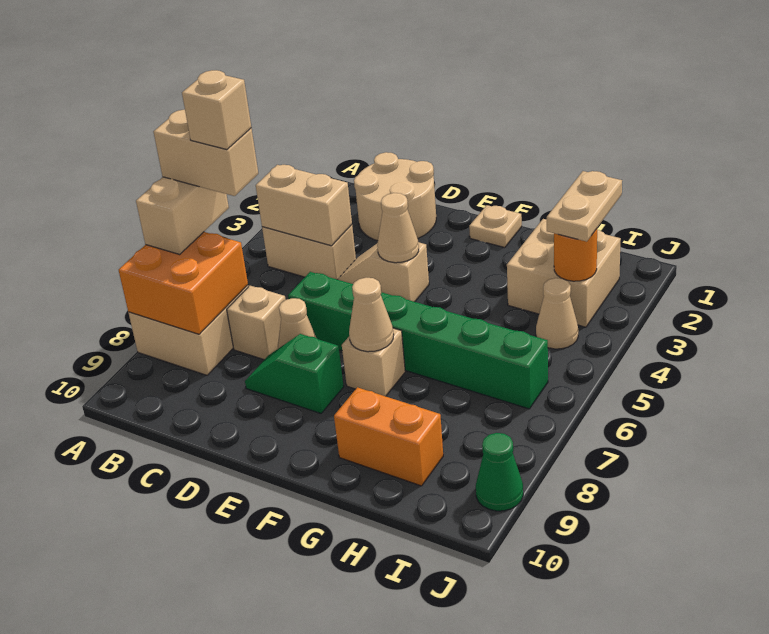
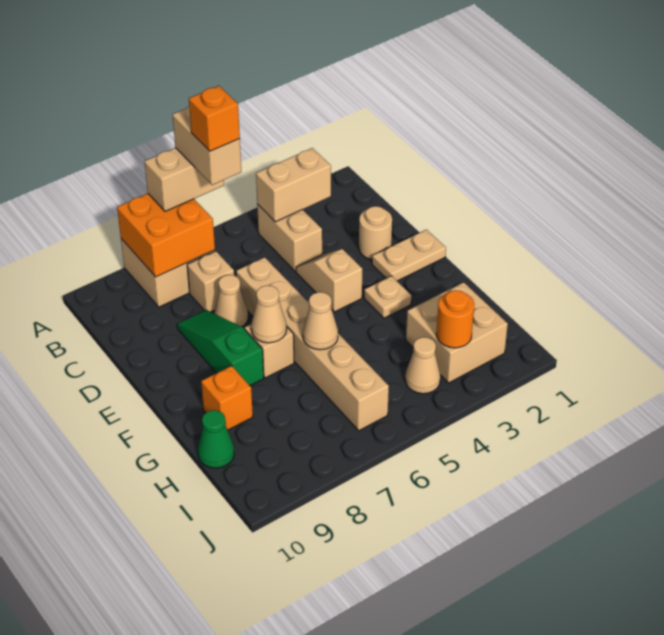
tan brick B4:C4 level 2 -> tan brick B3:B4 level 2
tan brick B6 level 5 -> orange brick B6 level 5
tan round brick C1:D2 level 1 -> tan round brick D2 level 1
green brick D6:I6 level 1 -> tan brick D6:I6 level 1
green slope D8:E8 level 1 top E -> green slope D8:F8 level 1 top F
tan cone E4 level 2 -> tan cone G6 level 2
tan plate F1 level 1 -> tan plate F3 level 1
orange brick G9:H9 level 1 -> orange brick G9 level 1
tan plate I2:I3 level 3 -> tan plate E1:E2 level 1
green cone J9 level 1 -> green cone H10 level 1

